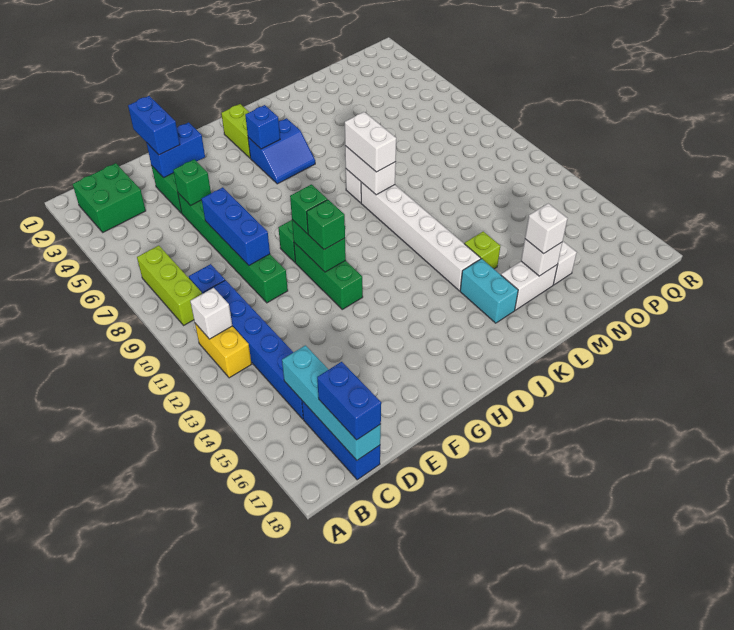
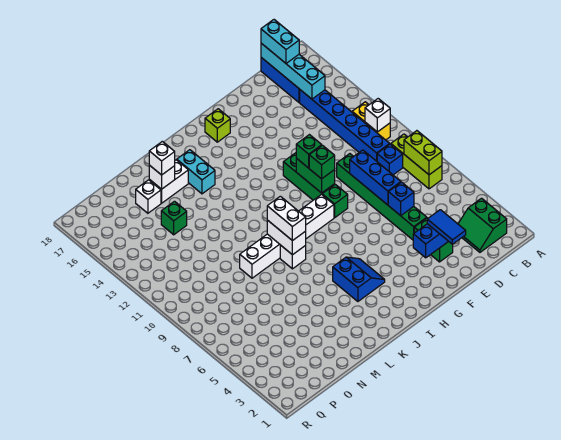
green brick B2:C3 level 1 -> green slope B2:C3 level 1 top B
blue brick C17:C18 level 3 -> cyan brick C17:C18 level 3
blue brick E2:E3 level 3 -> blue tile E2:E3 level 3
green brick E5 level 2 -> green brick N14 level 1
lime brick I2:I3 level 1 -> lime brick B7:B8 level 2
blue slope I4:J5 level 1 top 4 -> blue slope I4:J5 level 1 top J
blue brick I4 level 2 -> blue brick E6 level 2
white brick K9:K14 level 1 -> white brick H9:M9 level 1
lime brick L14 level 1 -> lime brick H17 level 1

